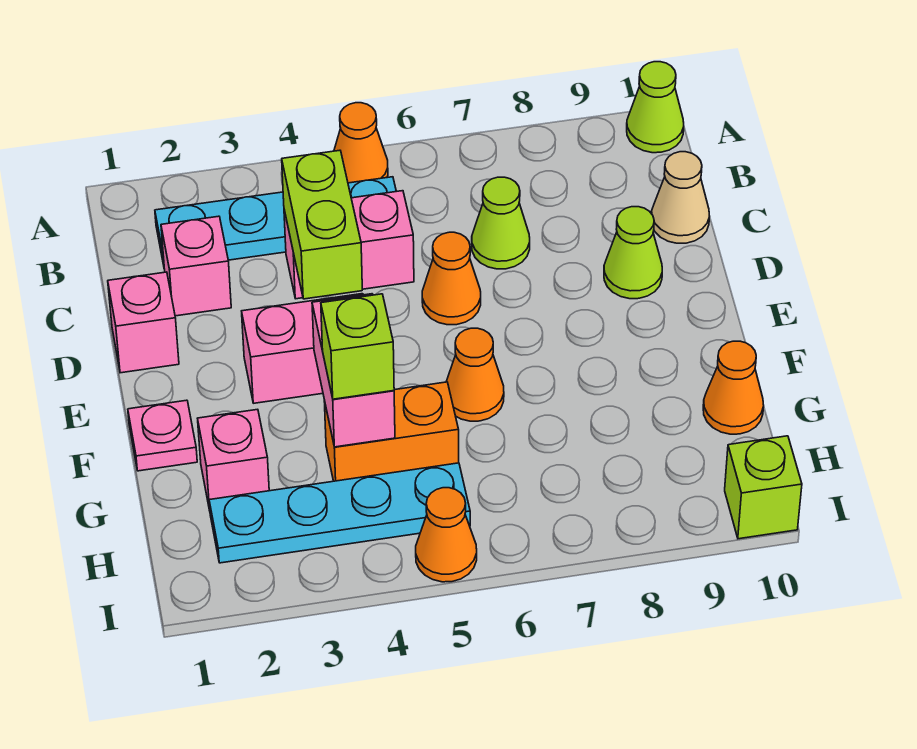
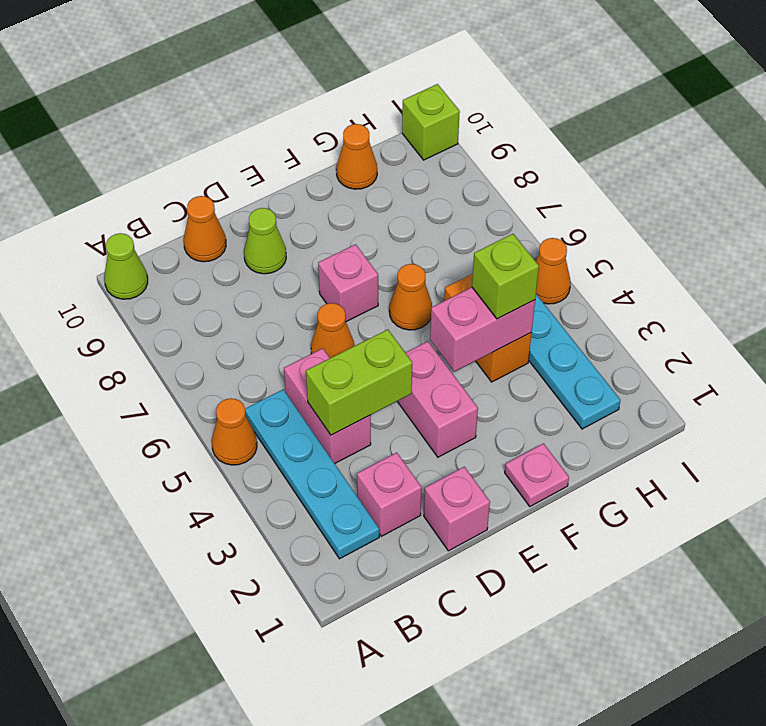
lime cone C7 level 1 -> none
tan cone C10 level 1 -> orange cone C10 level 1
pink brick G2 level 1 -> pink brick E7 level 1

